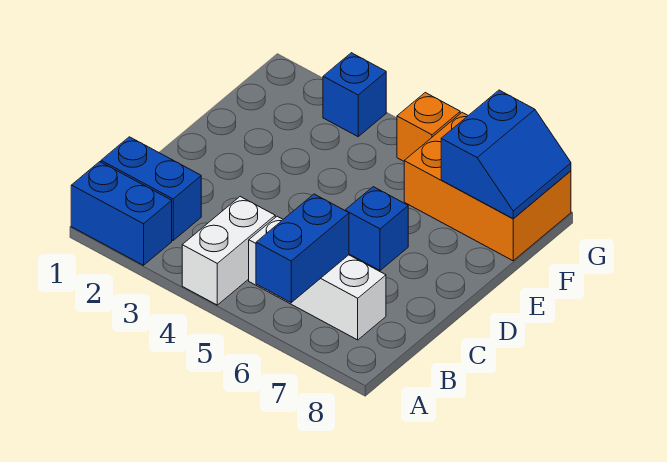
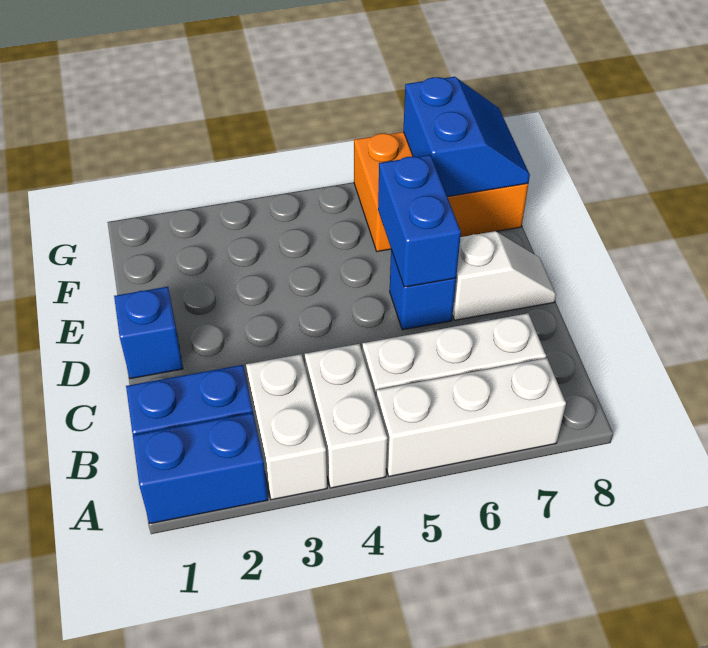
none -> white brick A3:B3 level 1
none -> white brick A5:A7 level 1
blue brick A6:B6 level 2 -> blue brick D6:E6 level 2
none -> white slope D7:D8 level 1 top 7
blue brick G3 level 1 -> blue brick D1 level 1
orange brick G5 level 1 -> none

